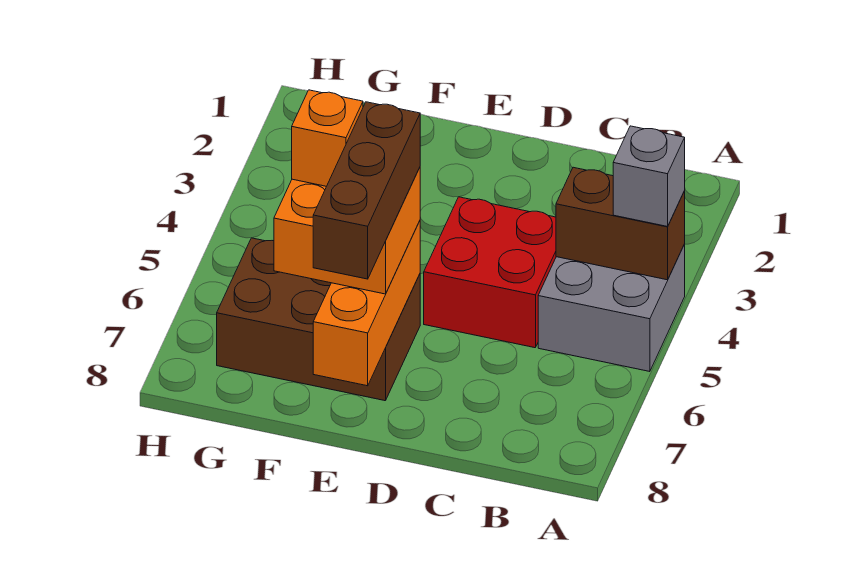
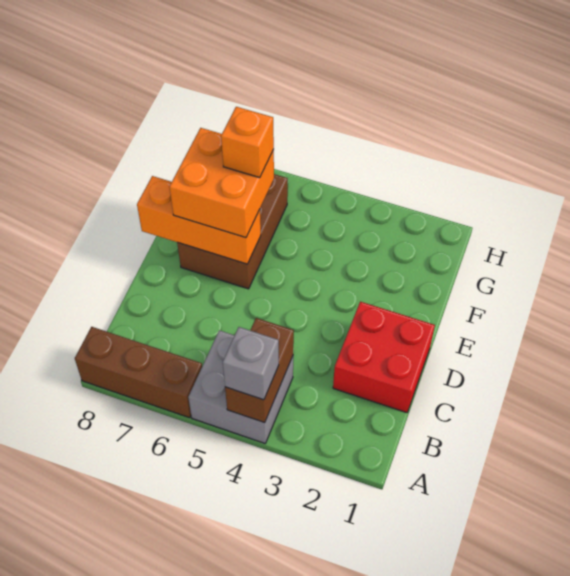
red brick C4:D5 level 1 -> red brick C1:D2 level 1
brown brick E6:E8 level 4 -> brown brick A6:A8 level 1

